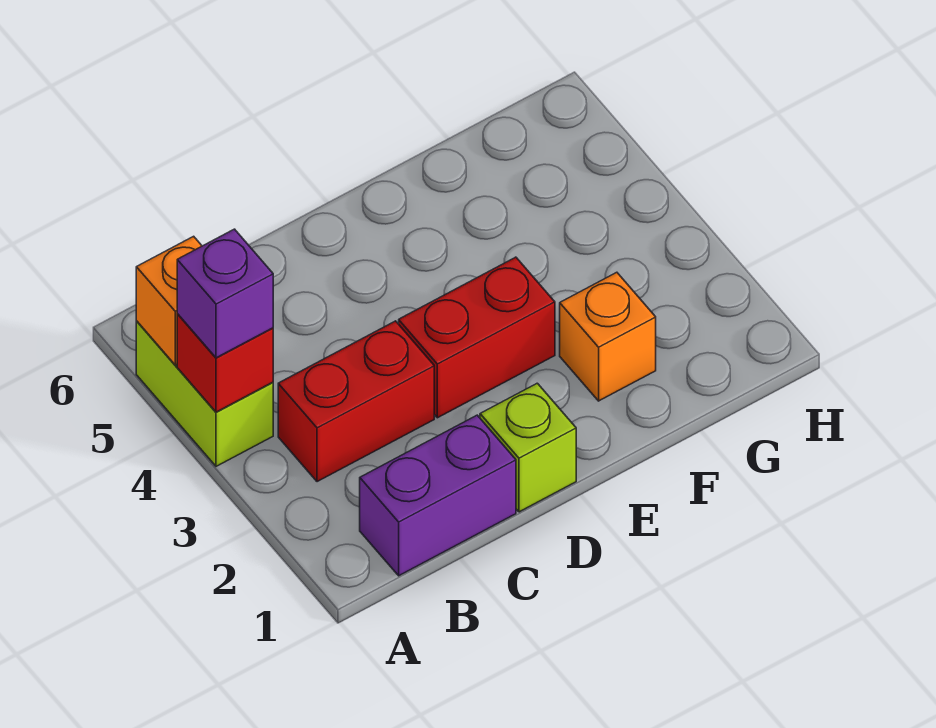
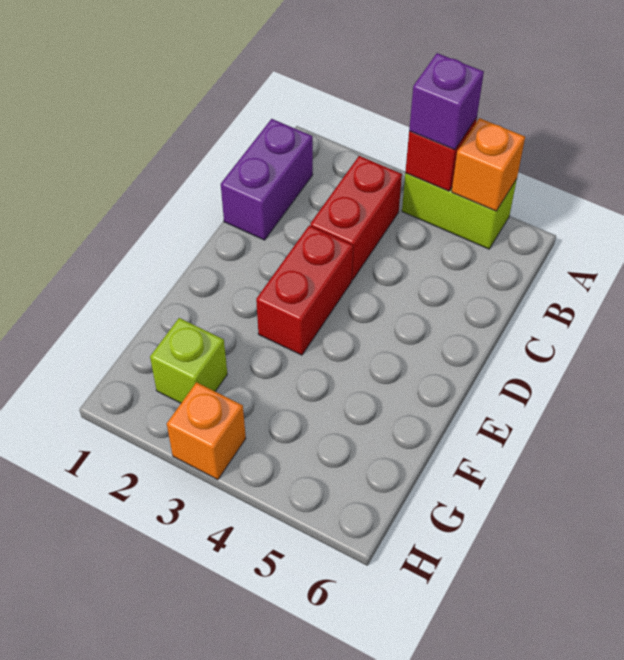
lime brick D1 level 1 -> lime brick G2 level 1
orange brick F2 level 1 -> orange brick H3 level 1

